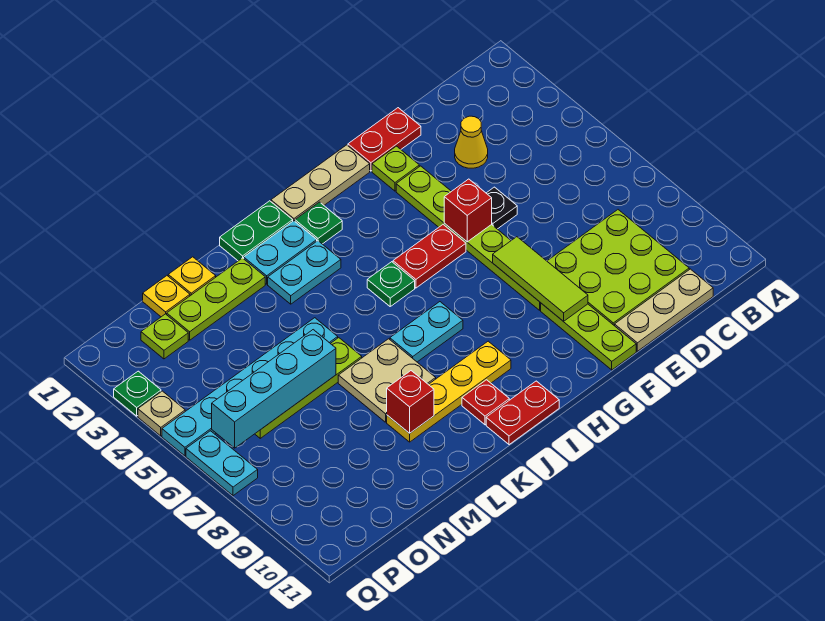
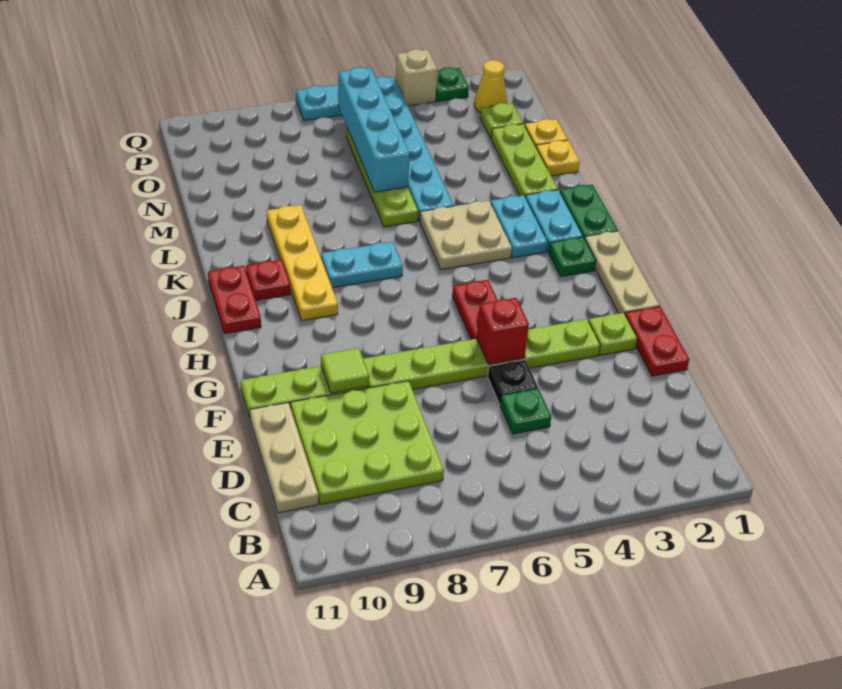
yellow cone D3 level 1 -> yellow cone P2 level 1
lime tile F7:F9 level 2 -> lime tile F9 level 2
green plate I5 level 1 -> green plate D5 level 1
cyan plate I7:J7 level 1 -> cyan plate J7:J8 level 1
tan plate K7:L8 level 1 -> tan plate J4:K5 level 1
red brick L9 level 2 -> none
tan plate Q4 level 1 -> tan brick Q4 level 1

